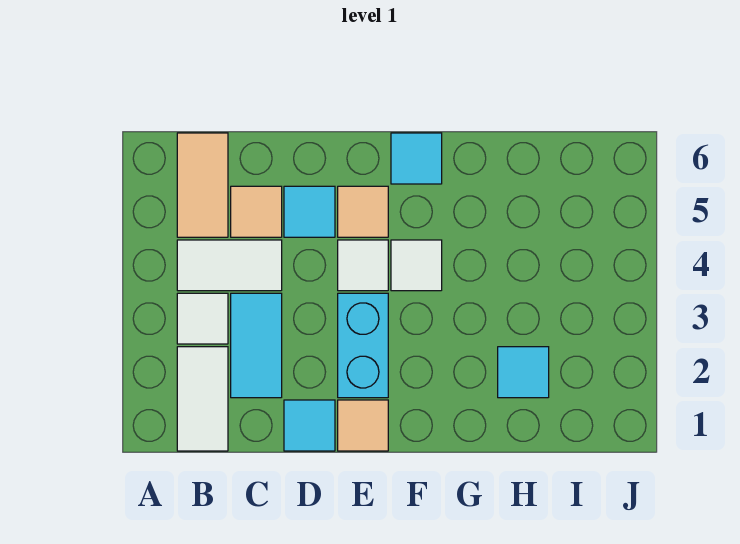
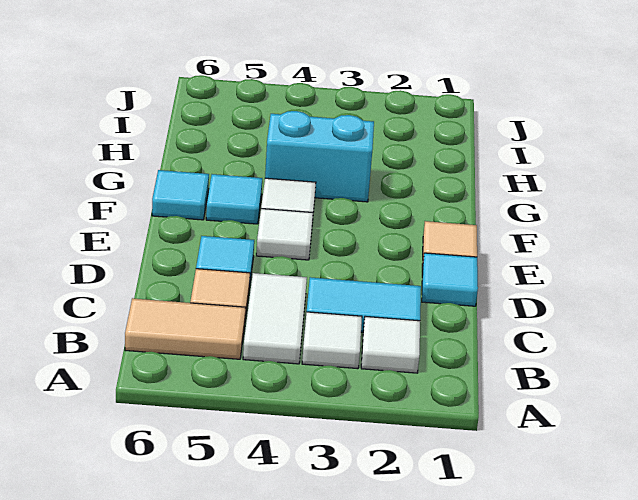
white tile B1:B2 level 1 -> white tile B2 level 1
cyan brick E2:E3 level 1 -> cyan brick G3:G4 level 1
tan tile E5 level 1 -> none
cyan tile H2 level 1 -> cyan tile F5 level 1

